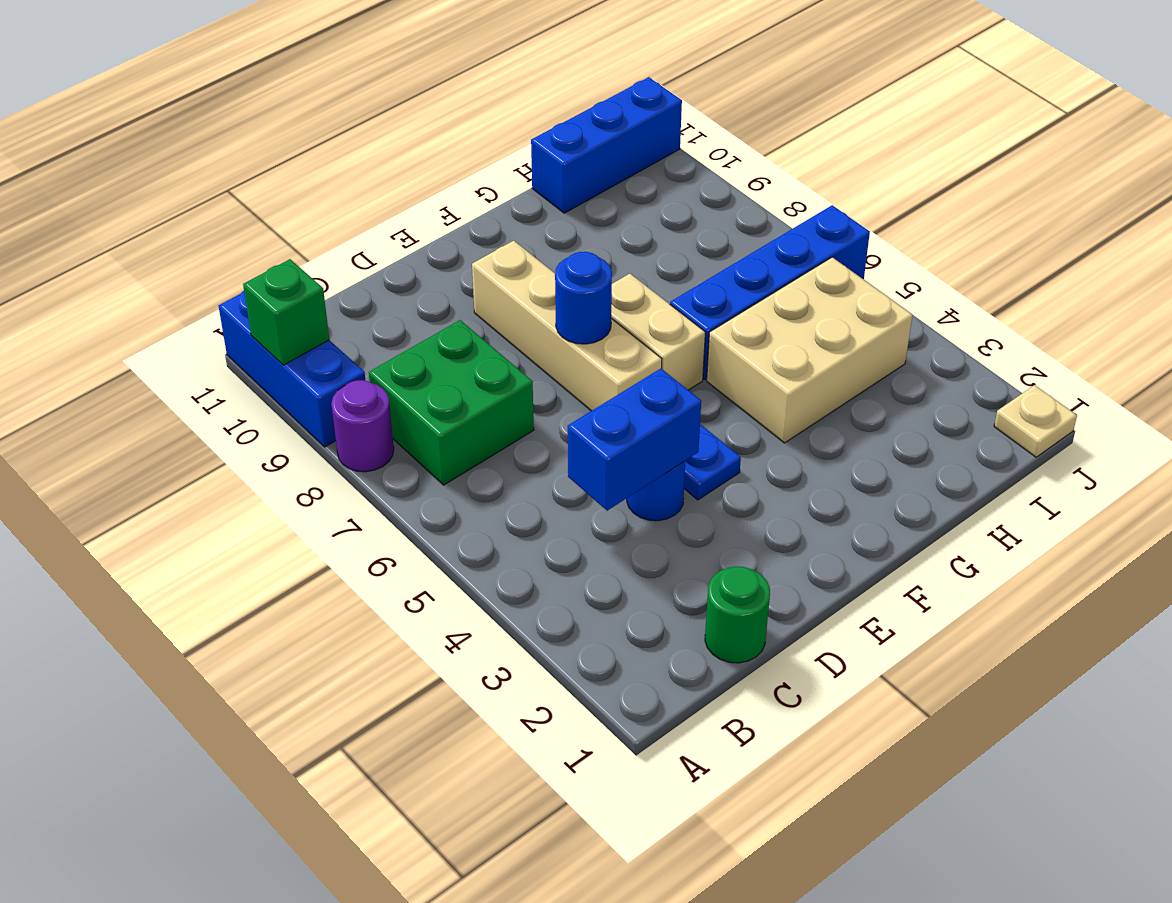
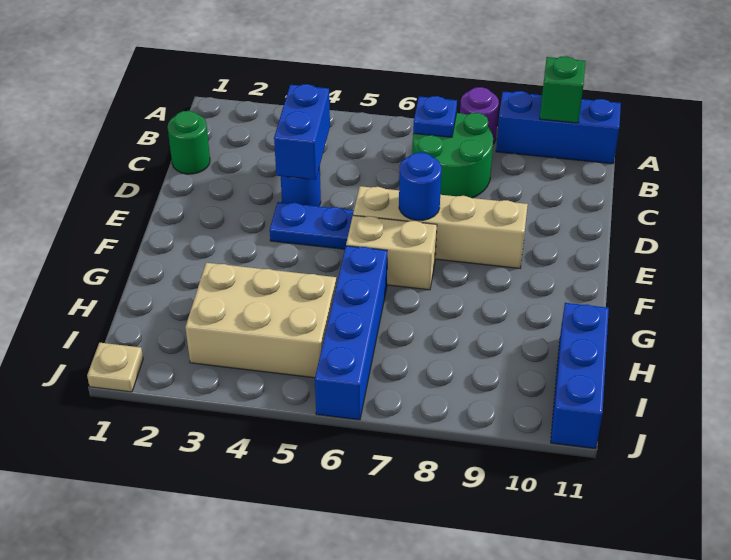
green brick B7:C8 level 1 -> green round brick B7:C8 level 1
none -> blue plate B7 level 2
tan brick G4:I5 level 1 -> tan brick H3:I5 level 1

